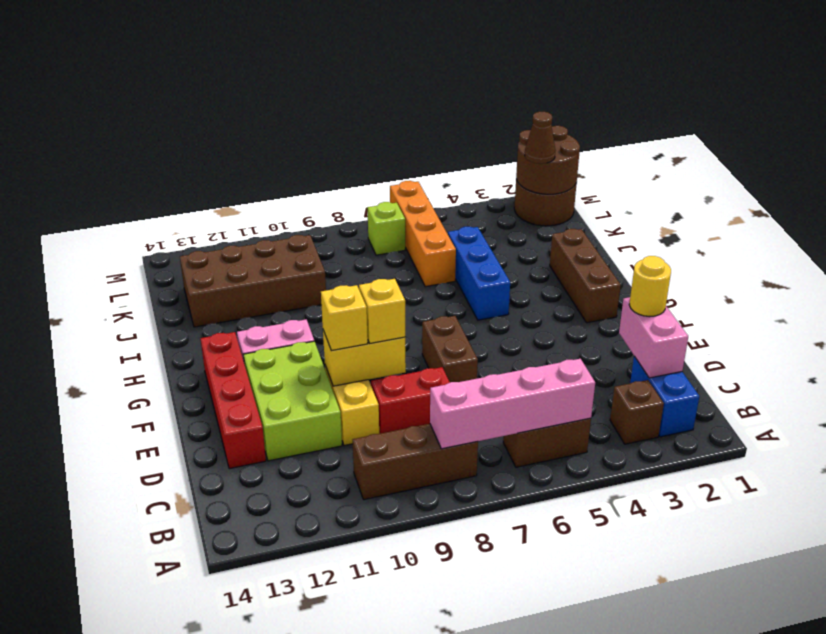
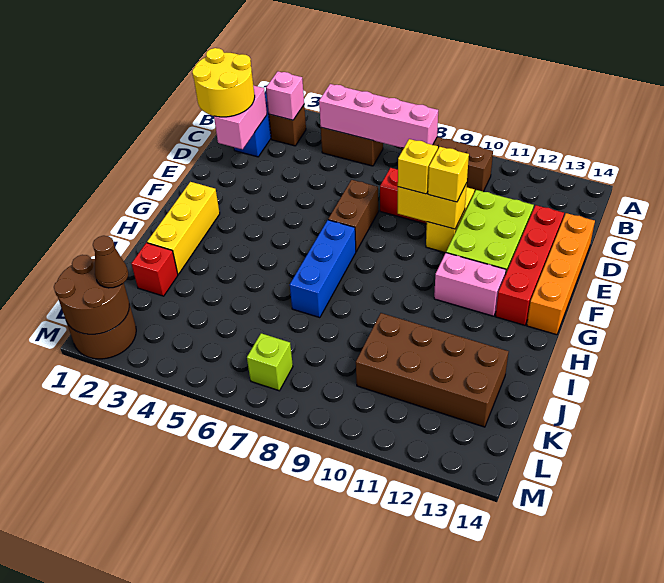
none -> pink brick B3 level 2
yellow round brick D2 level 3 -> yellow round brick C1:D2 level 3
brown brick G2:I2 level 1 -> yellow brick G2:I2 level 1
blue brick H5:J5 level 1 -> blue brick G7:I7 level 1
none -> red brick J2 level 1
orange brick J6:M6 level 1 -> orange brick D14:G14 level 1

